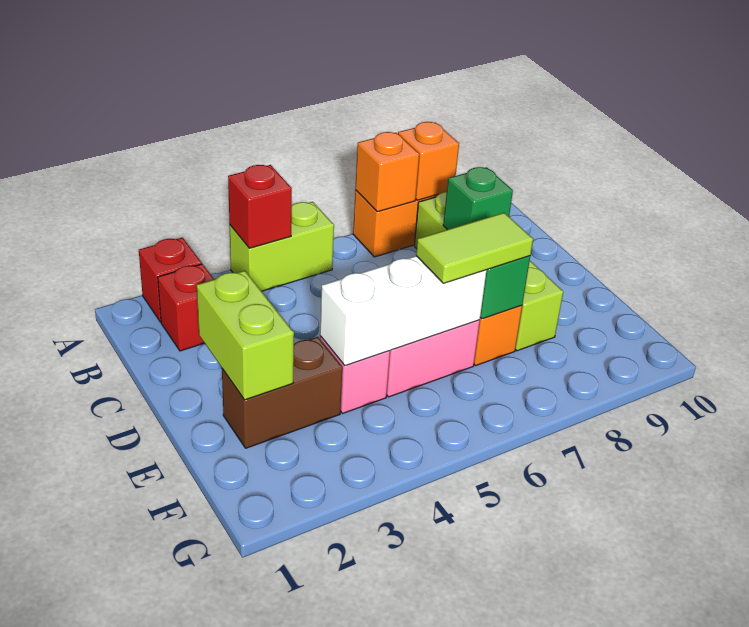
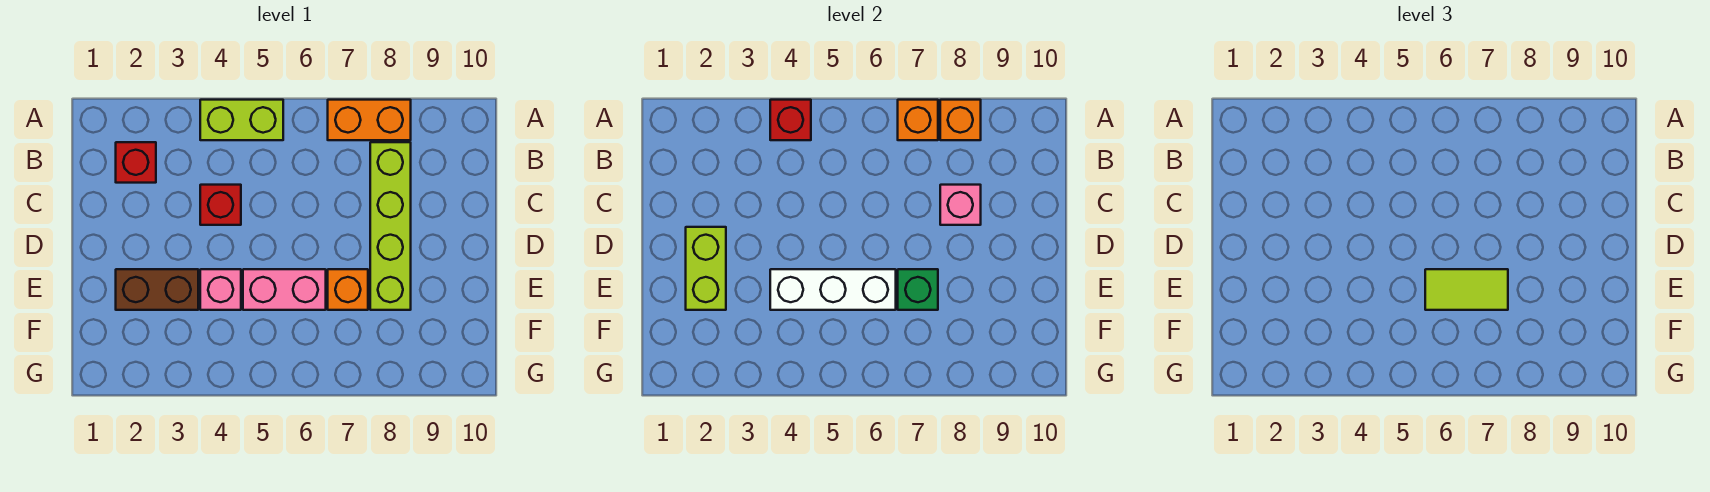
red brick A2 level 1 -> red brick C4 level 1
green brick C8 level 2 -> pink brick C8 level 2

